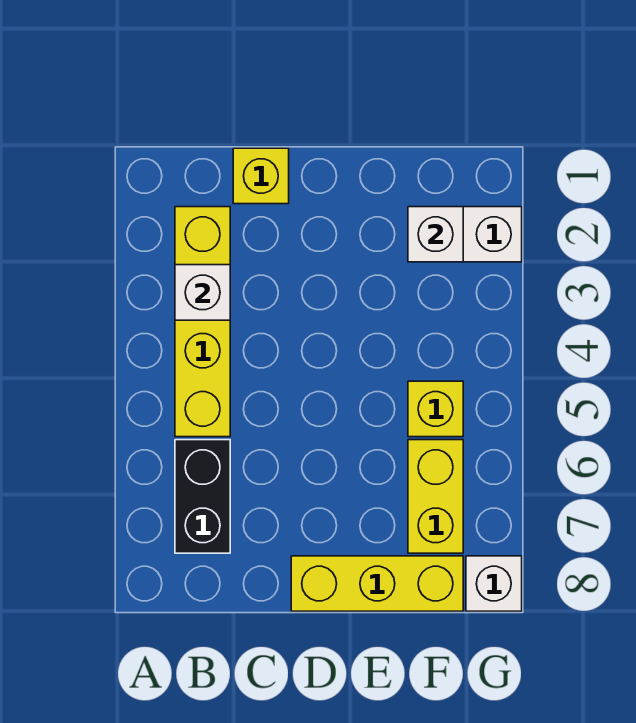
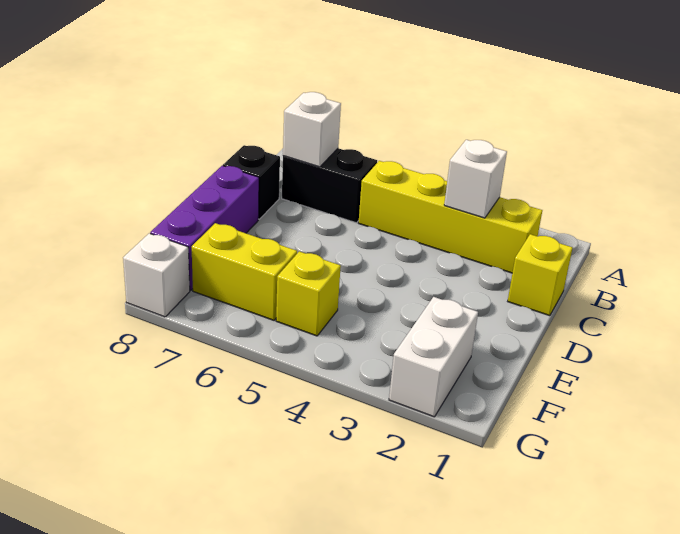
none -> black brick C8 level 1
yellow brick D8:F8 level 1 -> purple brick D8:F8 level 1
white brick F2 level 2 -> white brick B7 level 2

